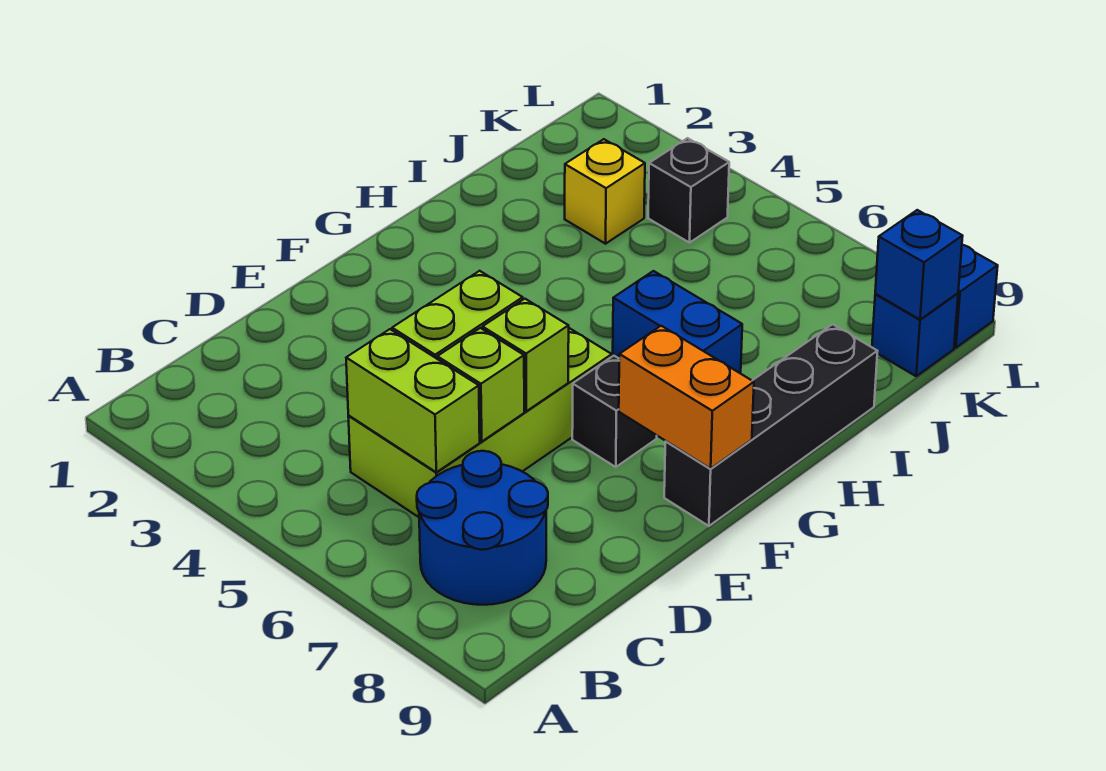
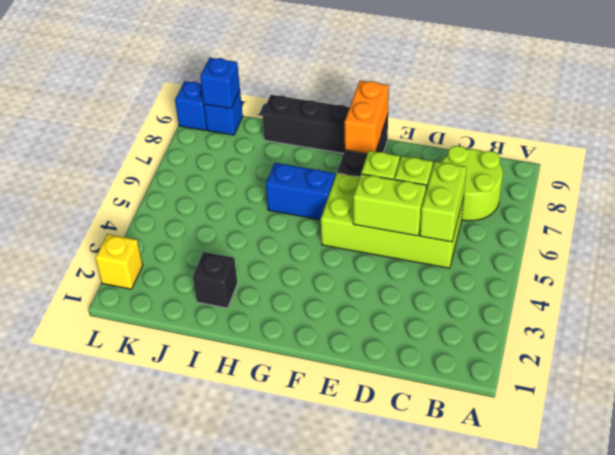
blue round brick B7:C8 level 1 -> lime round brick B7:C8 level 1
blue brick H6:H7 level 1 -> blue brick G6:H6 level 1
yellow brick J3 level 1 -> yellow brick L2 level 1
black brick K4 level 1 -> black brick I2 level 1

